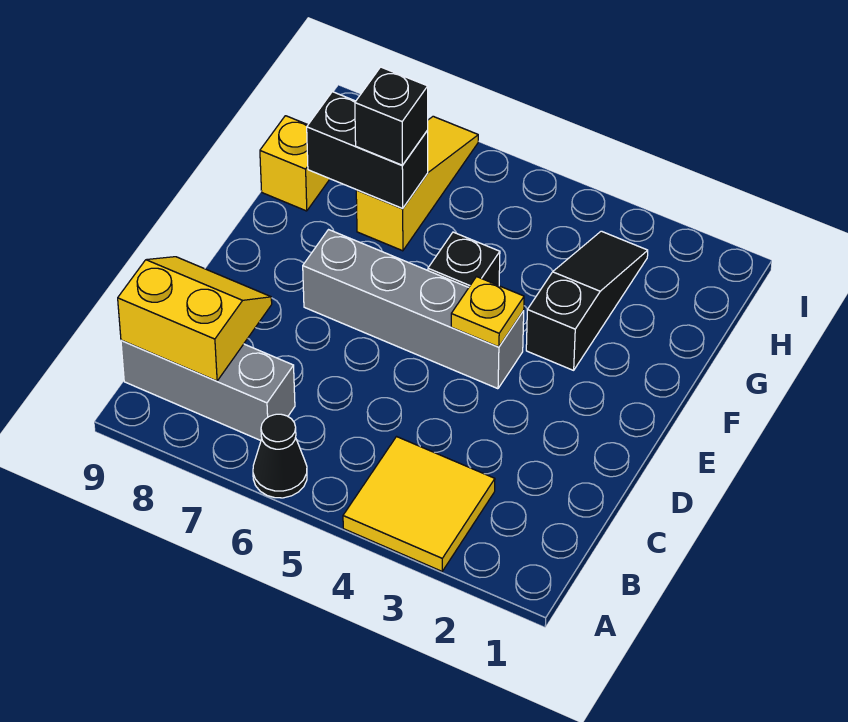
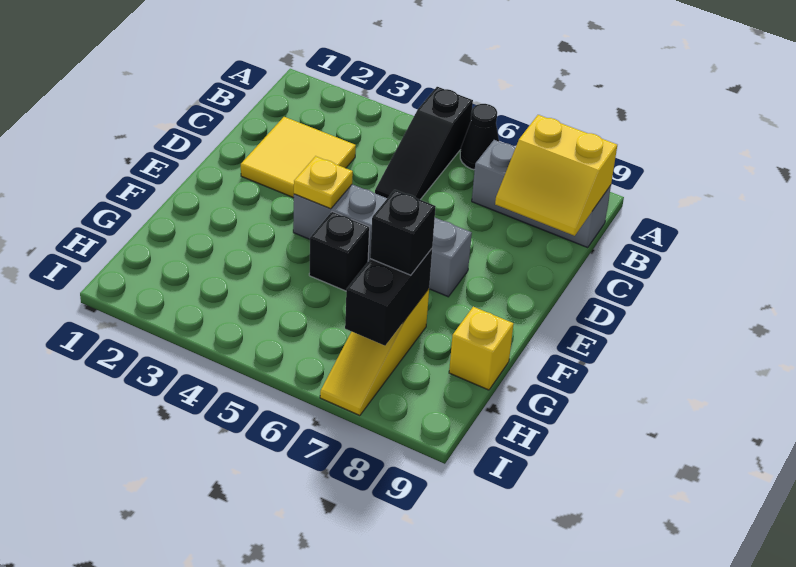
yellow tile A3:B4 level 1 -> yellow tile C2:D3 level 1
black slope F3:H3 level 1 top F -> black slope A5:C5 level 1 top A
black brick G7:G8 level 2 -> black brick G7:H7 level 2

